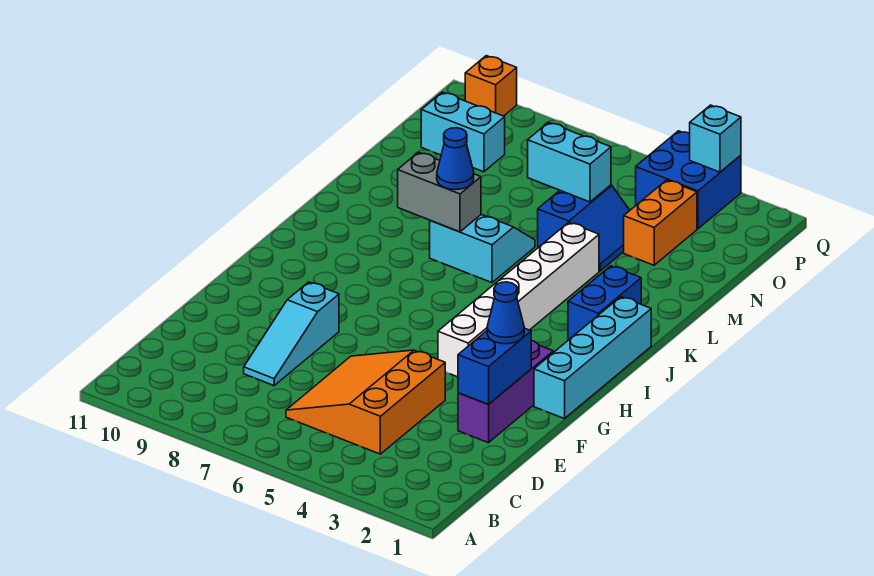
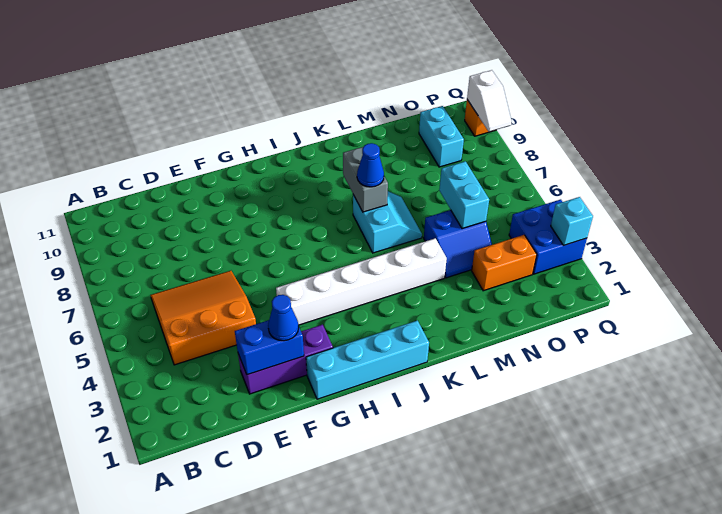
cyan slope D8:F8 level 1 top F -> none
blue brick J2:K2 level 1 -> none
none -> white slope Q9:Q10 level 2 top 10

